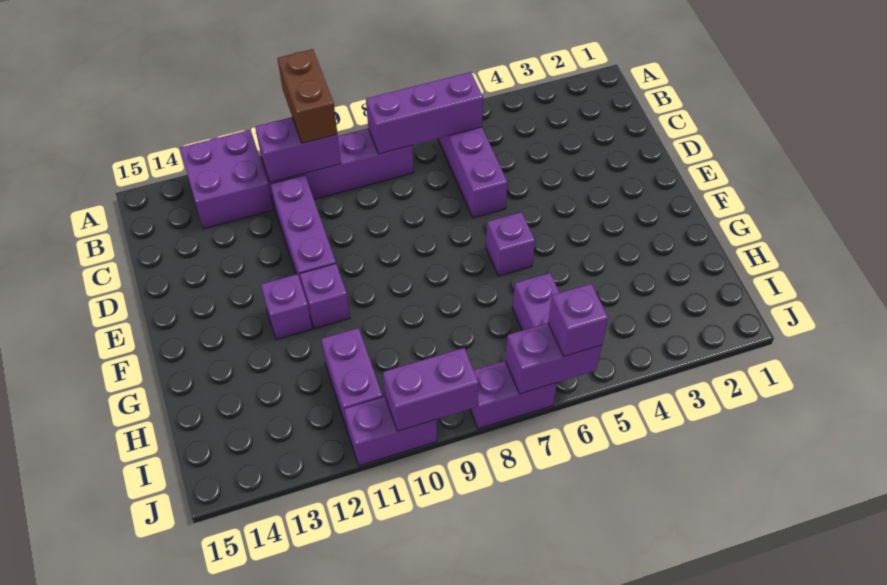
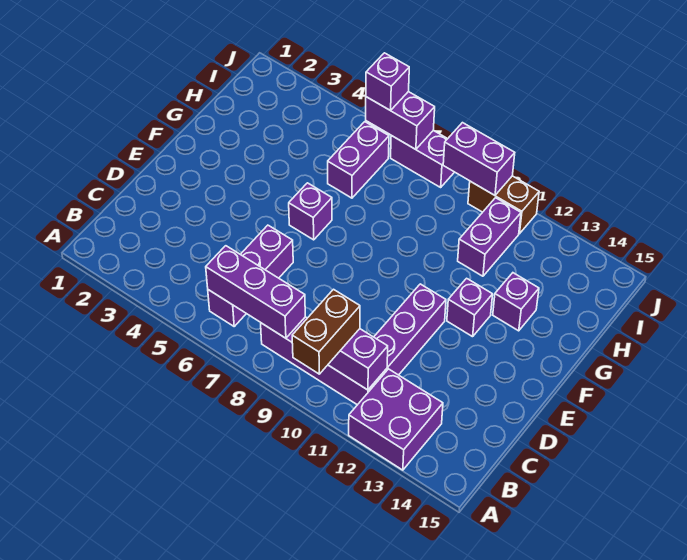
purple brick F11 level 1 -> purple brick G13 level 1
purple brick J10:J11 level 1 -> brown brick J10:J11 level 1

